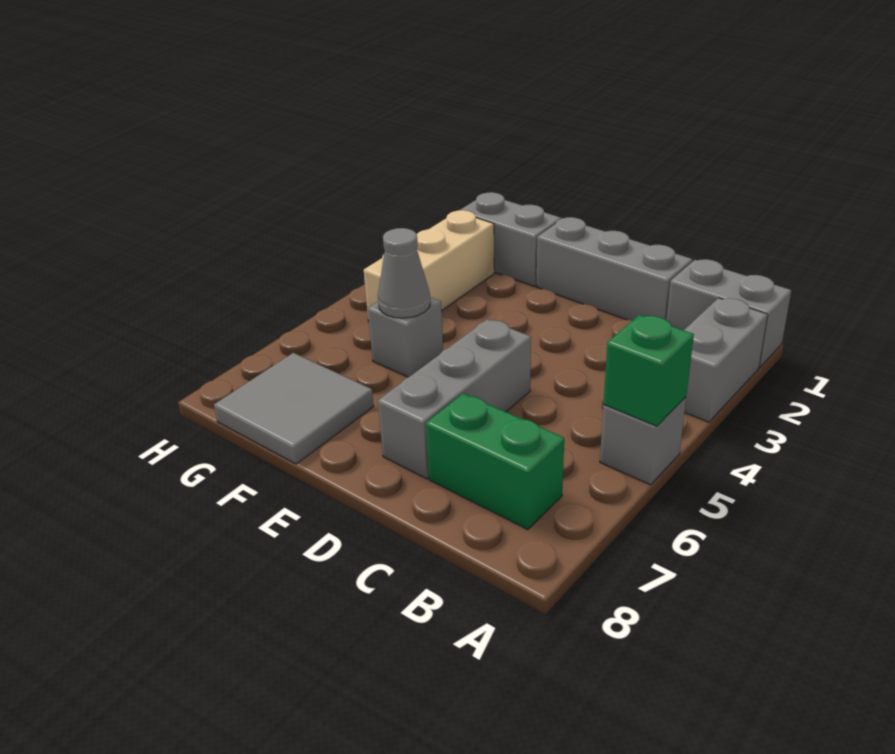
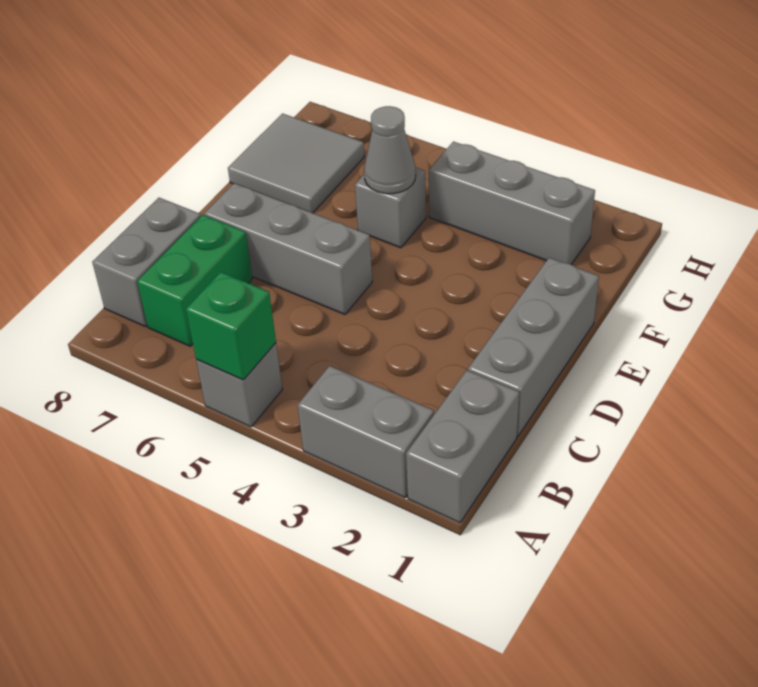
grey brick F1:G1 level 1 -> grey brick B8:C8 level 1
tan brick G2:G4 level 1 -> grey brick G2:G4 level 1

